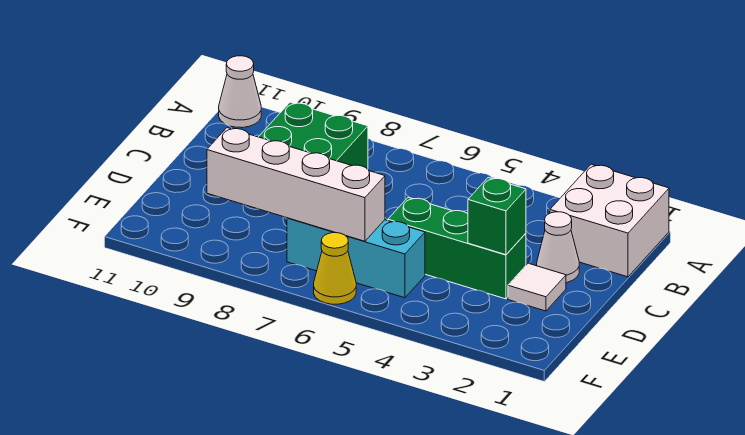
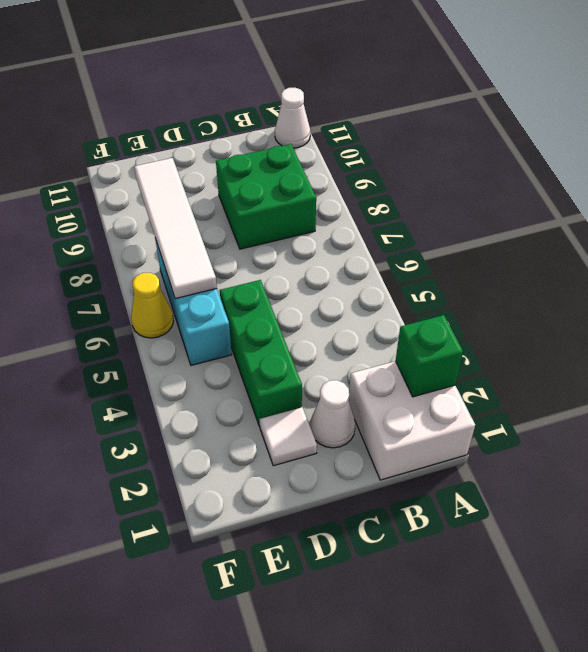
green brick D3 level 2 -> green brick A2 level 2
white brick E6:E9 level 2 -> white tile E6:E9 level 2

